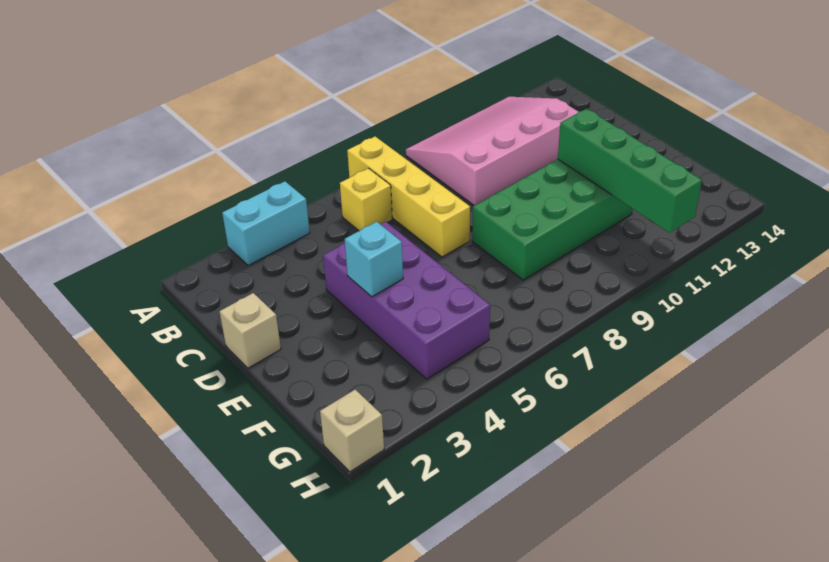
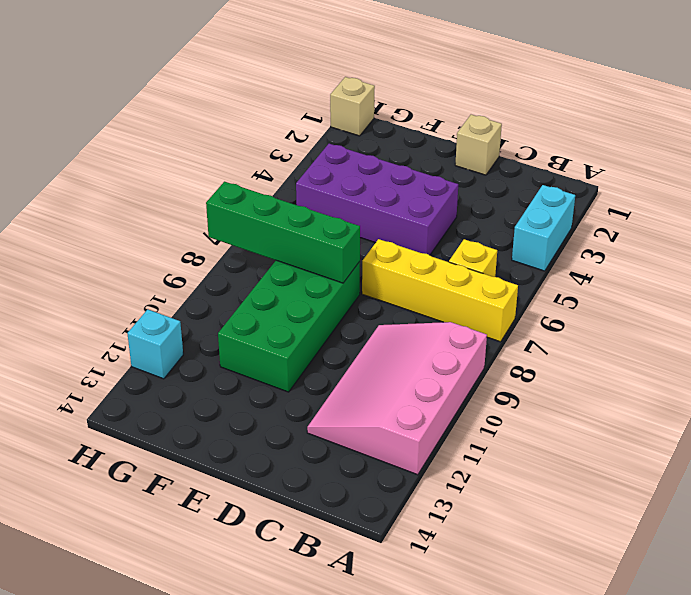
pink slope A9:C12 level 1 top C -> pink slope A9:C12 level 1 top A
cyan brick E4 level 2 -> cyan brick H12 level 1
green brick E11:H11 level 2 -> green brick E8:H8 level 2

